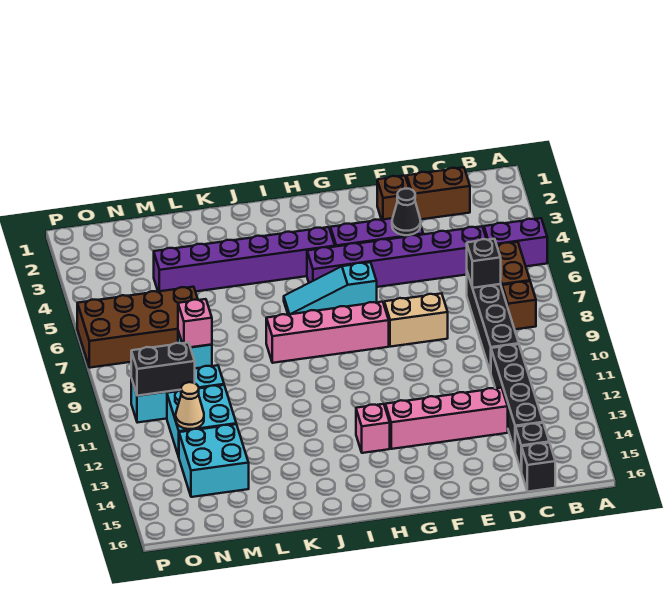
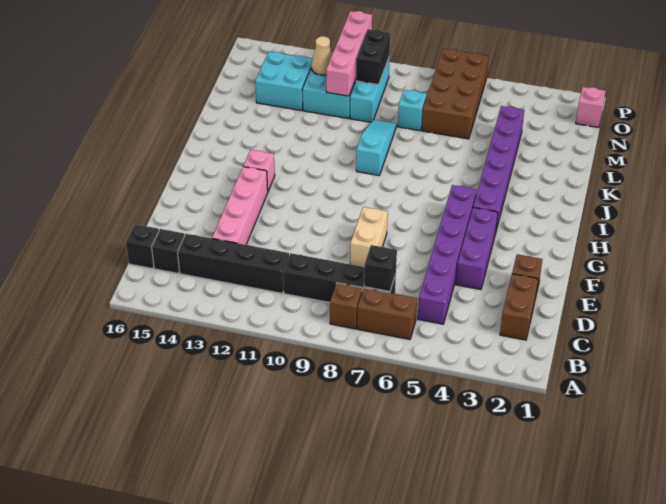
purple brick A5:B5 level 1 -> none
black cone E4 level 2 -> none
cyan slope G6:I6 level 1 top G -> cyan slope J9:L9 level 1 top J
pink brick G8:J8 level 1 -> pink brick M11:P11 level 2
pink brick M8 level 2 -> pink brick O1 level 1

